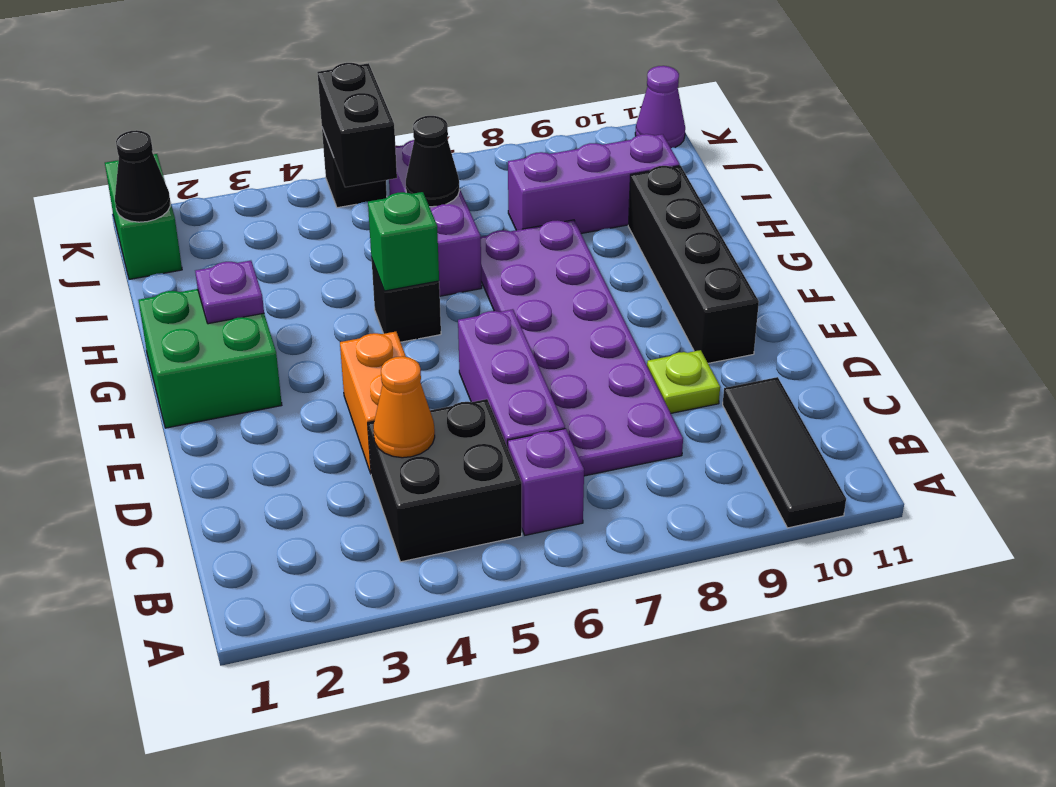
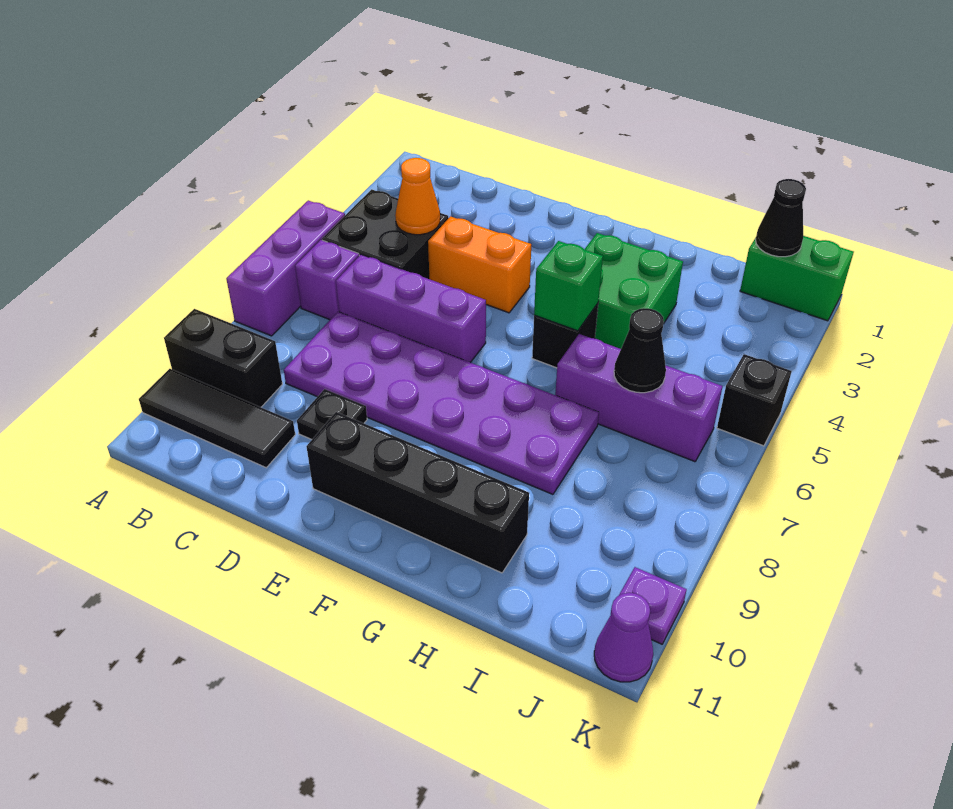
lime plate D9 level 1 -> black plate D9 level 1
green brick F1:G2 level 1 -> green brick G3:H4 level 1
purple plate G2 level 2 -> purple plate K10 level 1
purple brick I8:I10 level 1 -> purple brick A5:A7 level 1
black brick J5:K5 level 2 -> black brick A9:B9 level 1

